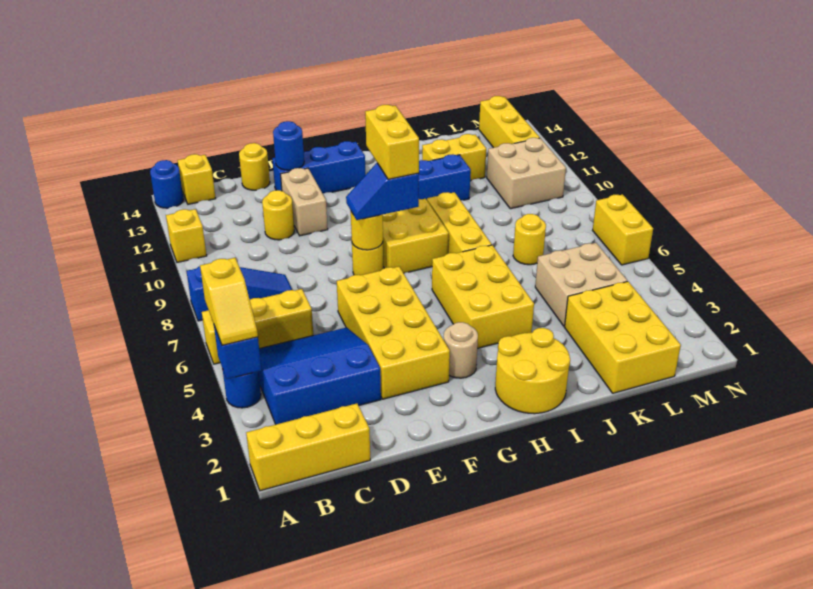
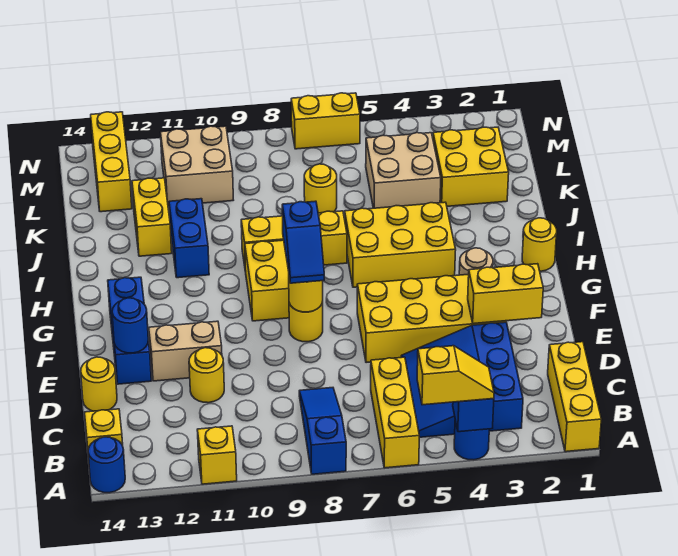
yellow brick G8:G9 level 4 -> yellow brick E2:E3 level 2
yellow round brick H1:I2 level 1 -> yellow round brick H1 level 1
yellow brick K1:L3 level 1 -> yellow brick K2:L3 level 1
yellow brick M12:M14 level 1 -> yellow brick L13:N13 level 1

